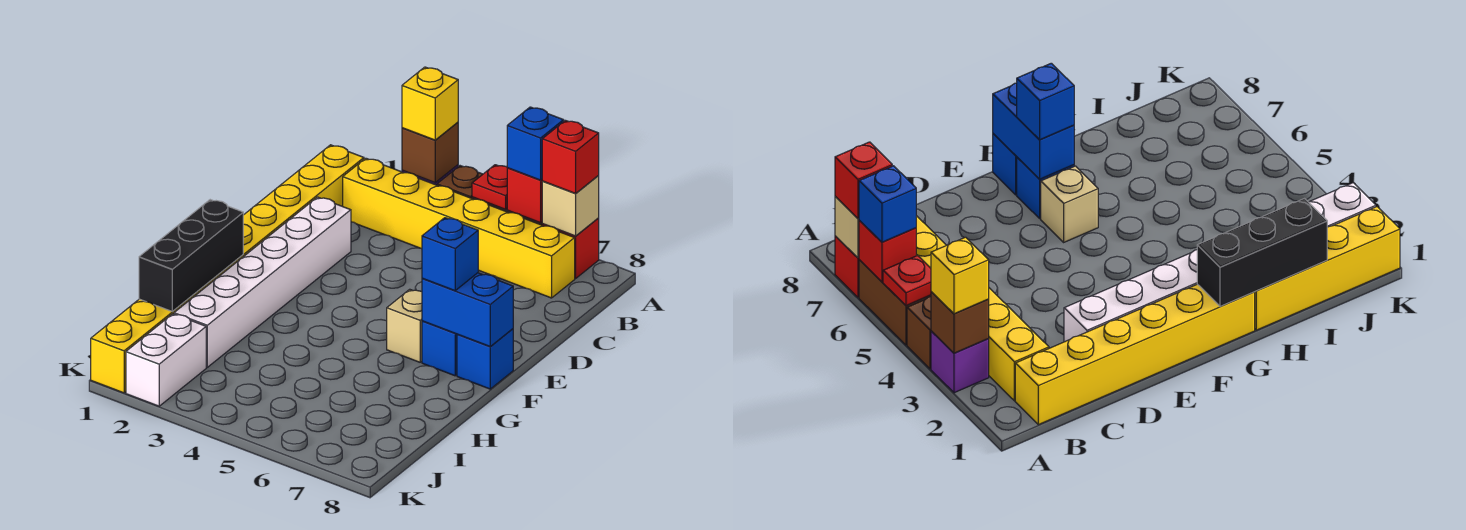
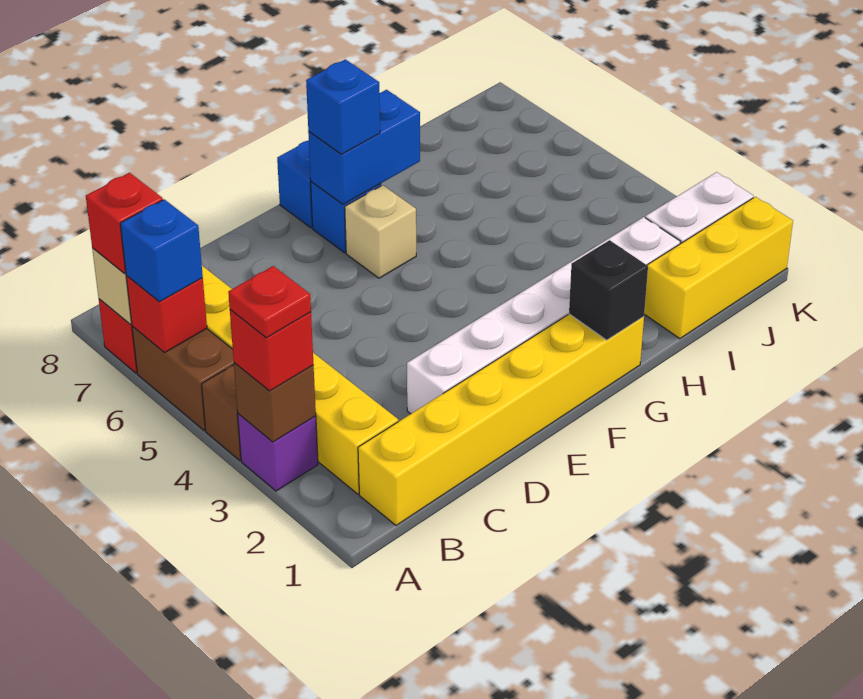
yellow brick A3 level 3 -> red brick A3 level 3
red plate A5 level 2 -> red plate A3 level 4
blue brick F7:F8 level 2 -> blue brick F7:G7 level 2
black brick G1:I1 level 2 -> black brick G1 level 2
yellow brick H1:K1 level 1 -> yellow brick I1:K1 level 1

